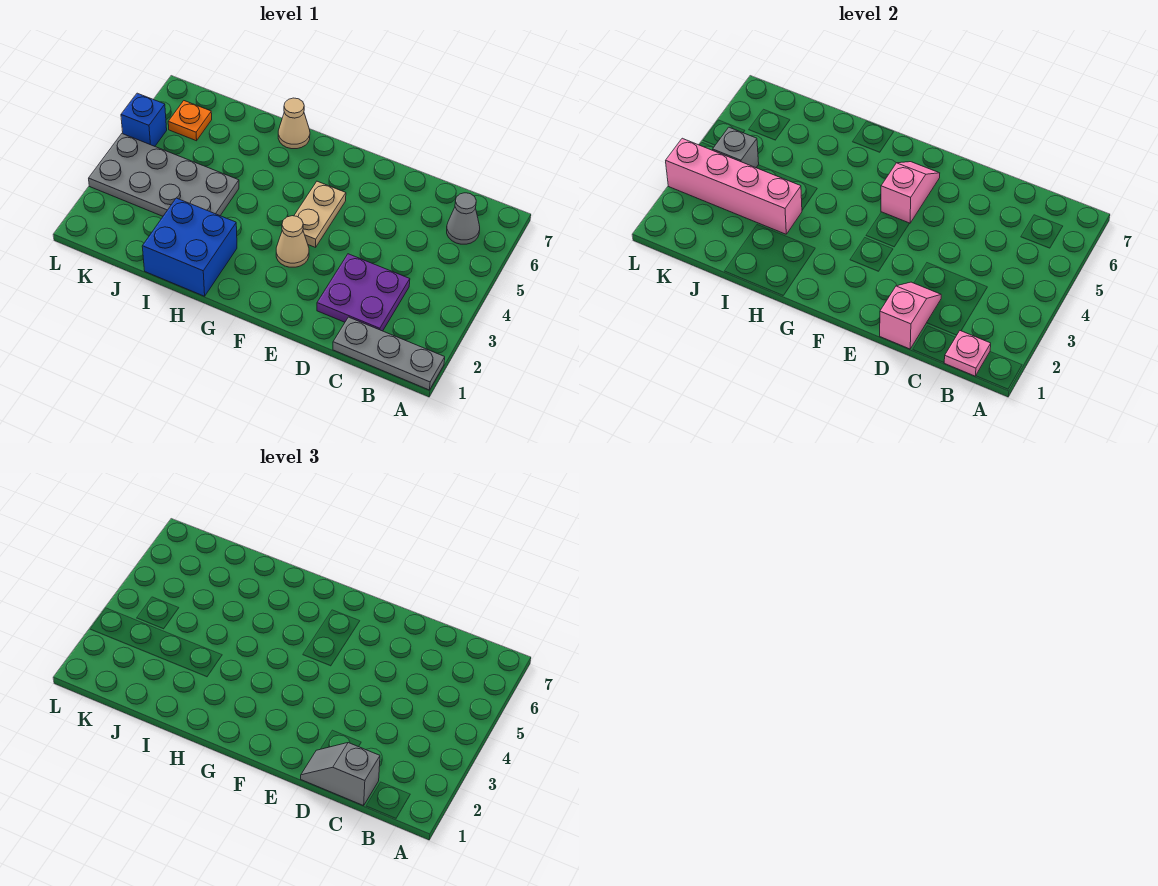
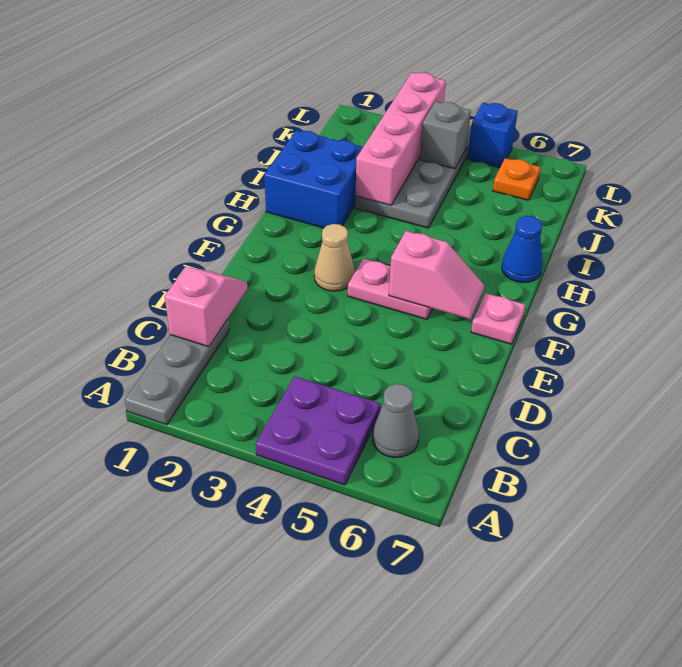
pink plate B1 level 2 -> pink plate F7 level 1
grey slope C1:D1 level 3 top C -> none
purple plate C2:D3 level 1 -> purple plate A4:B5 level 1
pink slope D1:D2 level 2 top 1 -> pink slope C1:D1 level 2 top C
tan plate F4:F5 level 1 -> pink plate F4:F5 level 1
tan cone H7 level 1 -> blue cone H7 level 1

